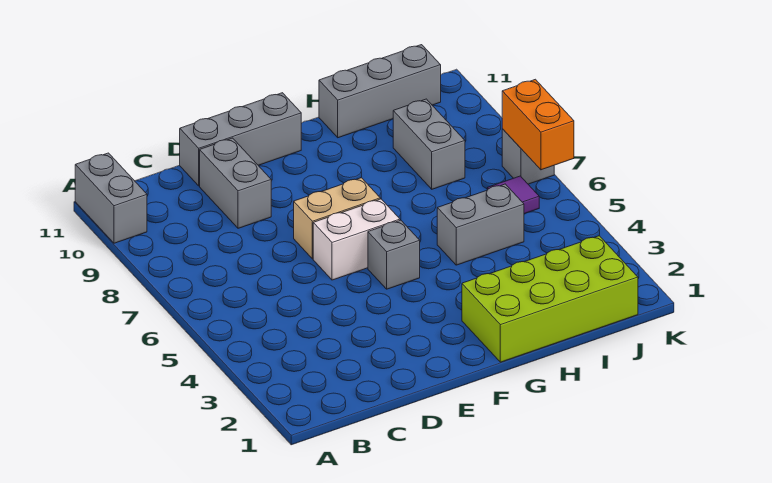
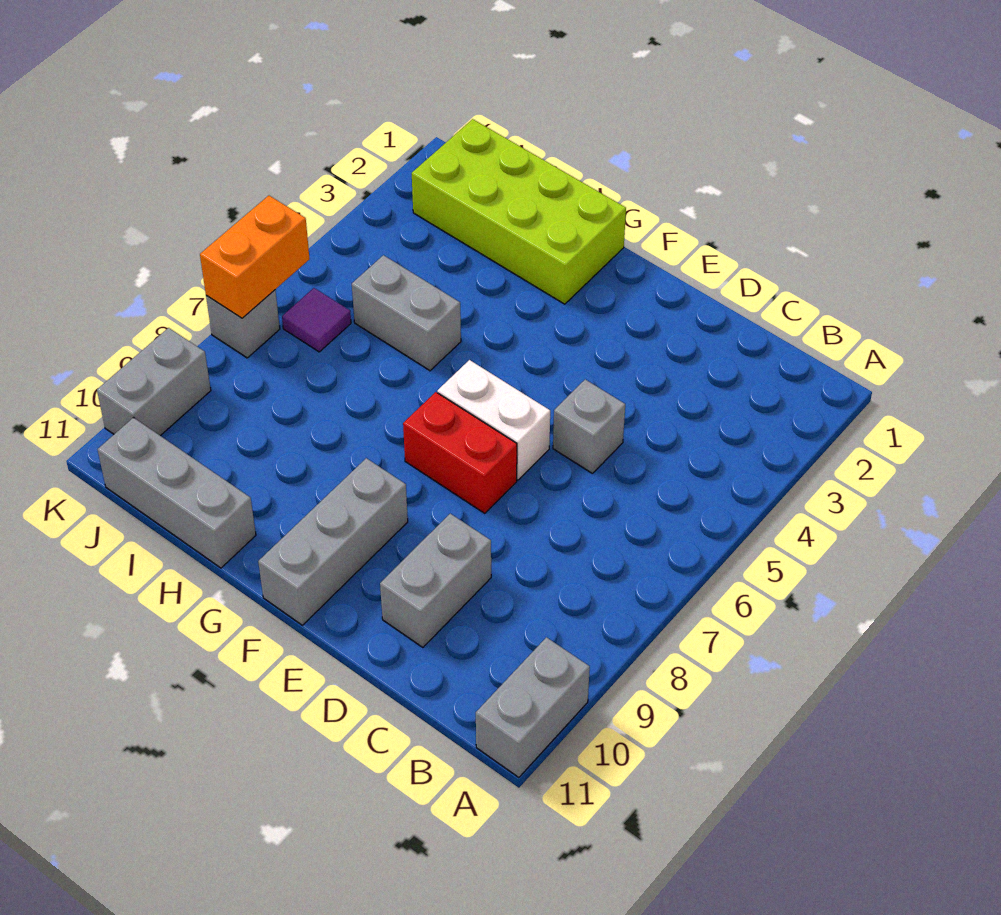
grey brick D11:F11 level 1 -> grey brick F9:F11 level 1
tan brick E7:F7 level 1 -> red brick E7:F7 level 1
grey brick F5 level 1 -> grey brick D5 level 1
grey brick I8:I9 level 1 -> grey brick K9:K10 level 1

